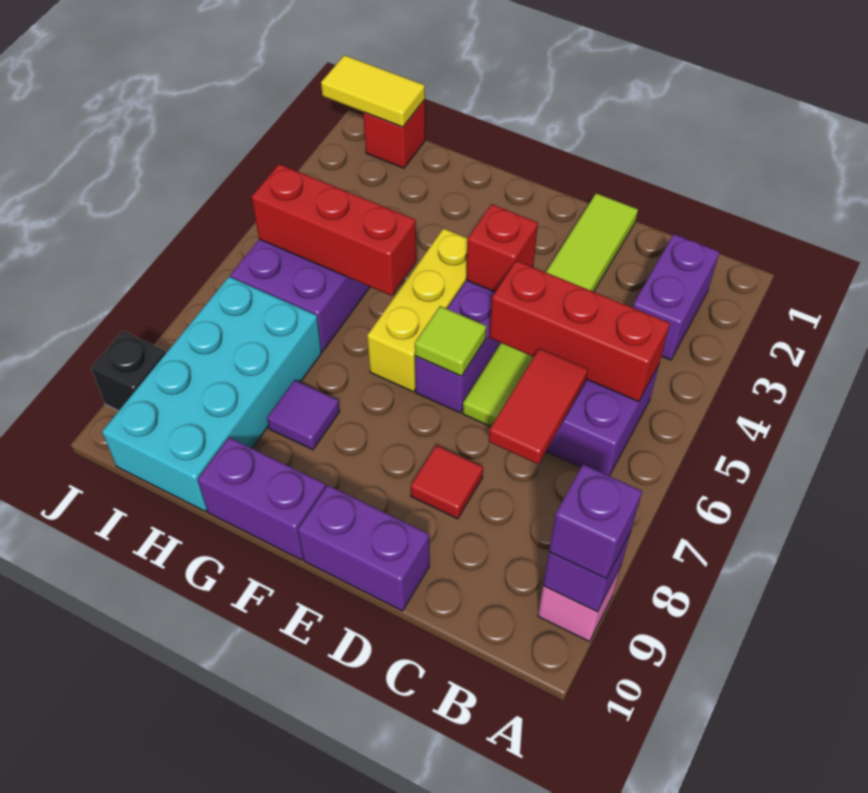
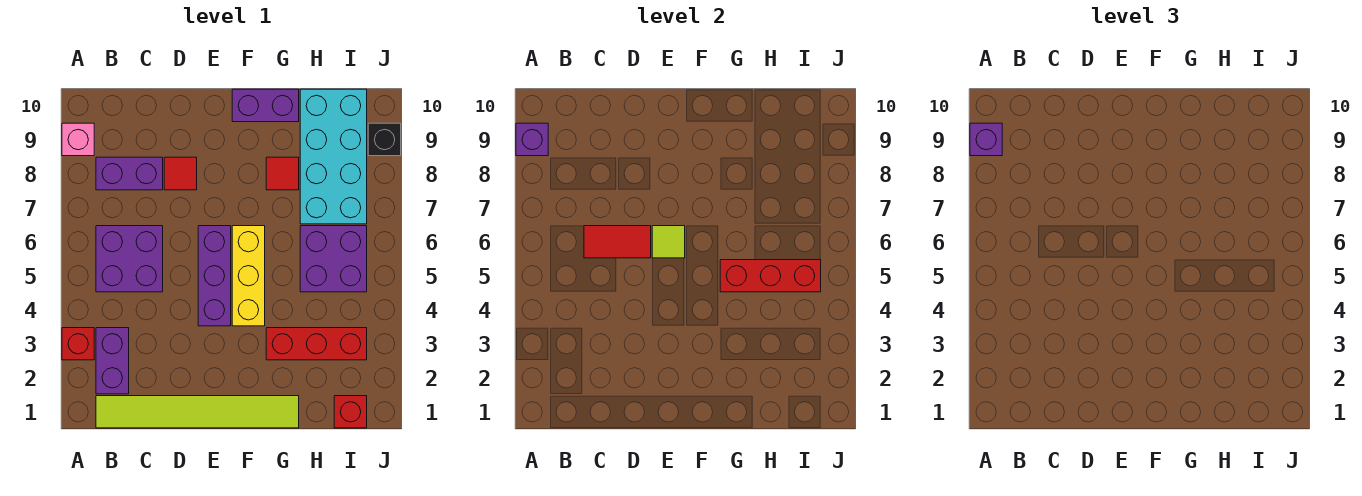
red brick B5:D5 level 2 -> red brick G3:I3 level 1
red tile C6:C7 level 2 -> red tile C6:D6 level 2
lime tile D1:D6 level 1 -> lime tile B1:G1 level 1
purple brick D10:E10 level 1 -> purple brick B8:C8 level 1
red brick E4 level 2 -> red brick A3 level 1
purple tile G8 level 1 -> red tile G8 level 1
yellow tile I1:J1 level 2 -> none

